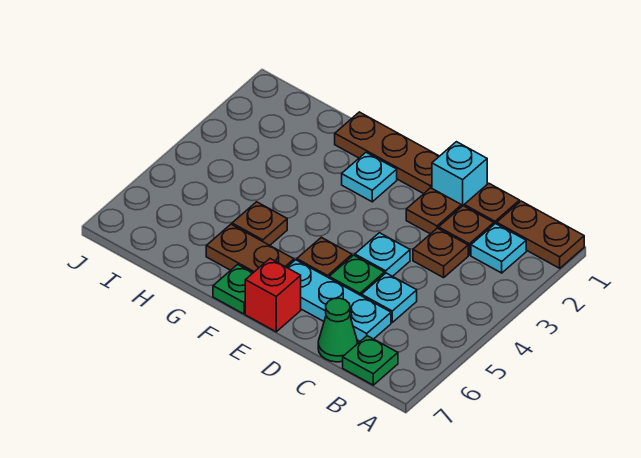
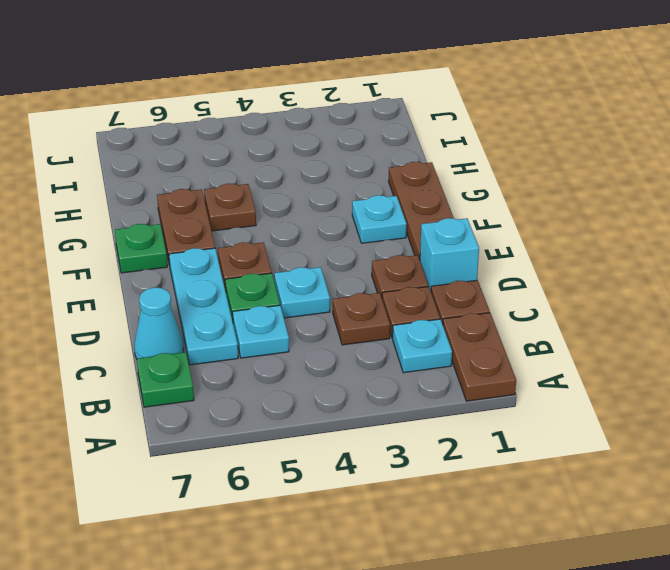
green cone C7 level 1 -> cyan cone C7 level 1
red brick E7 level 1 -> none

